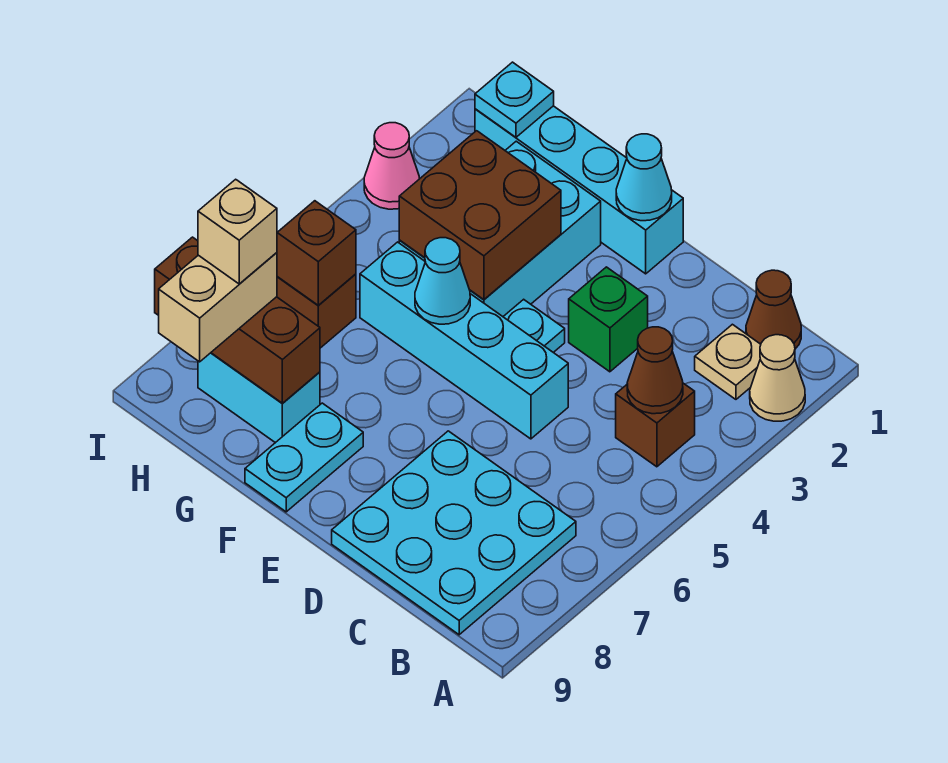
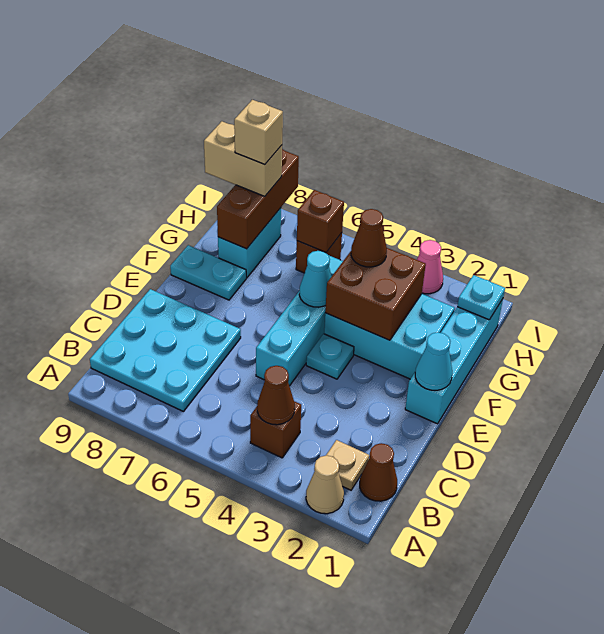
green brick D3 level 1 -> none
none -> brown cone G4 level 3

